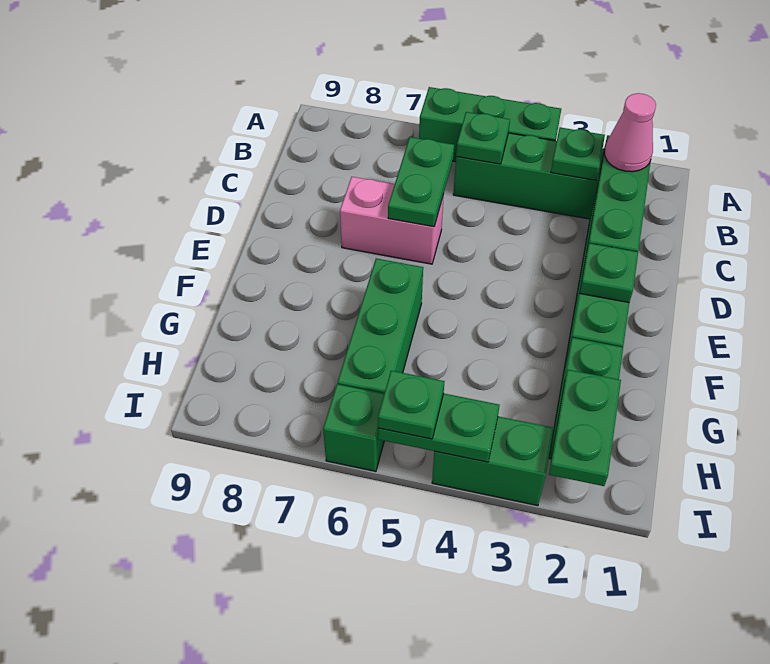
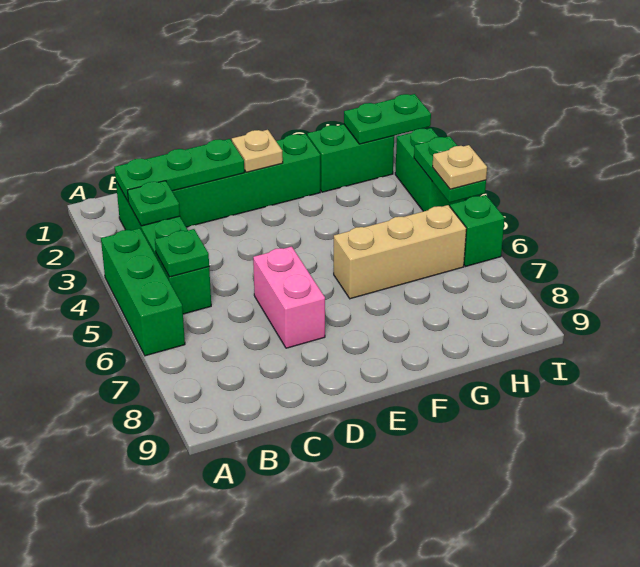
pink cone B2 level 3 -> none
green plate C6:D6 level 2 -> none
green plate E2 level 2 -> tan plate E2 level 2
green brick F6:H6 level 1 -> tan brick F6:H6 level 1
green plate I5 level 3 -> tan plate I5 level 3

